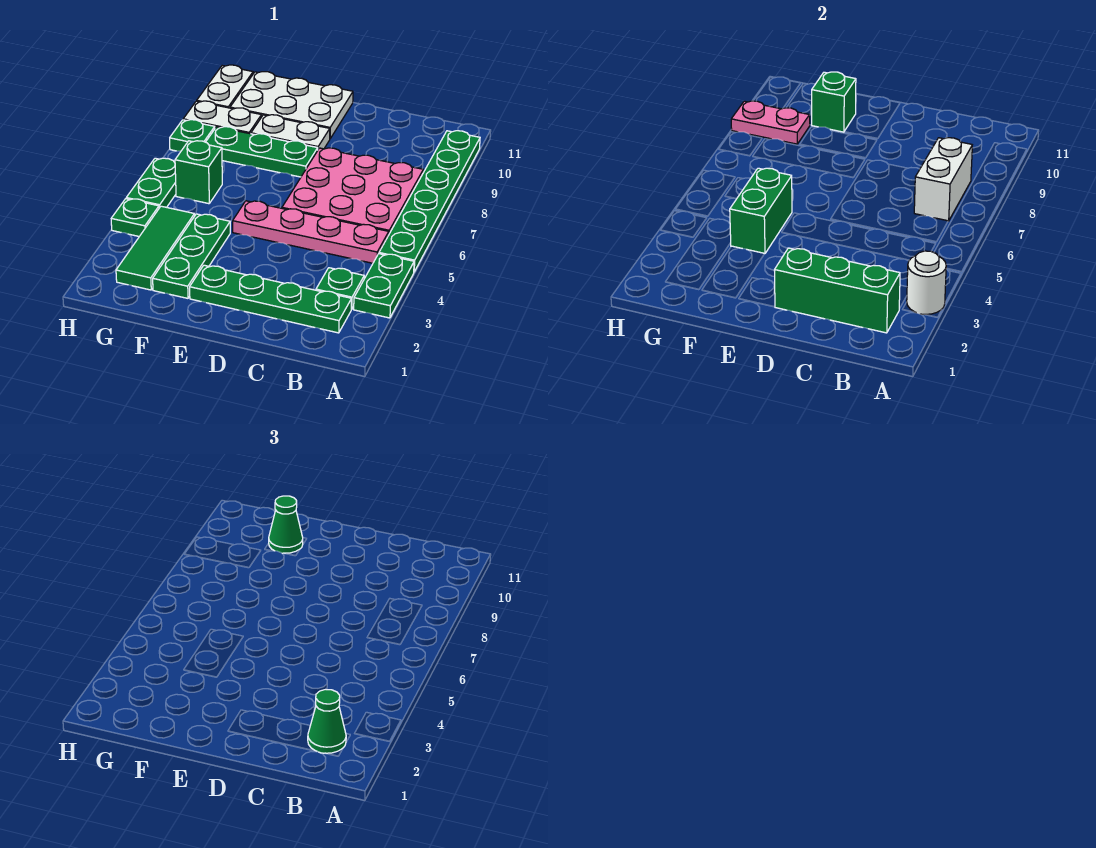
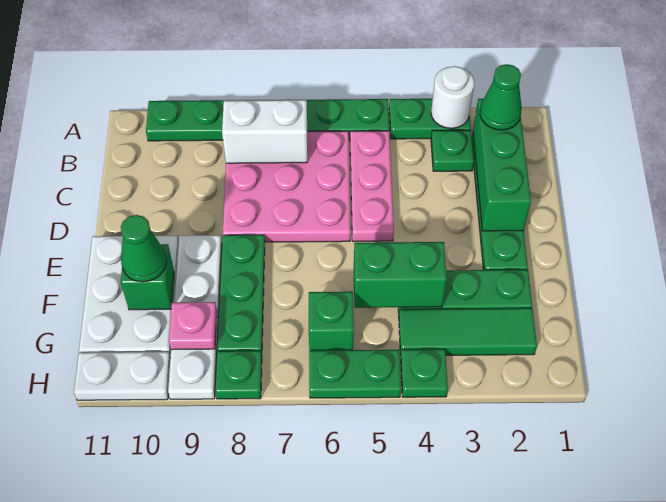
pink plate B5:E5 level 1 -> pink plate B5:D5 level 1
pink plate G9:H9 level 2 -> pink plate G9 level 2

